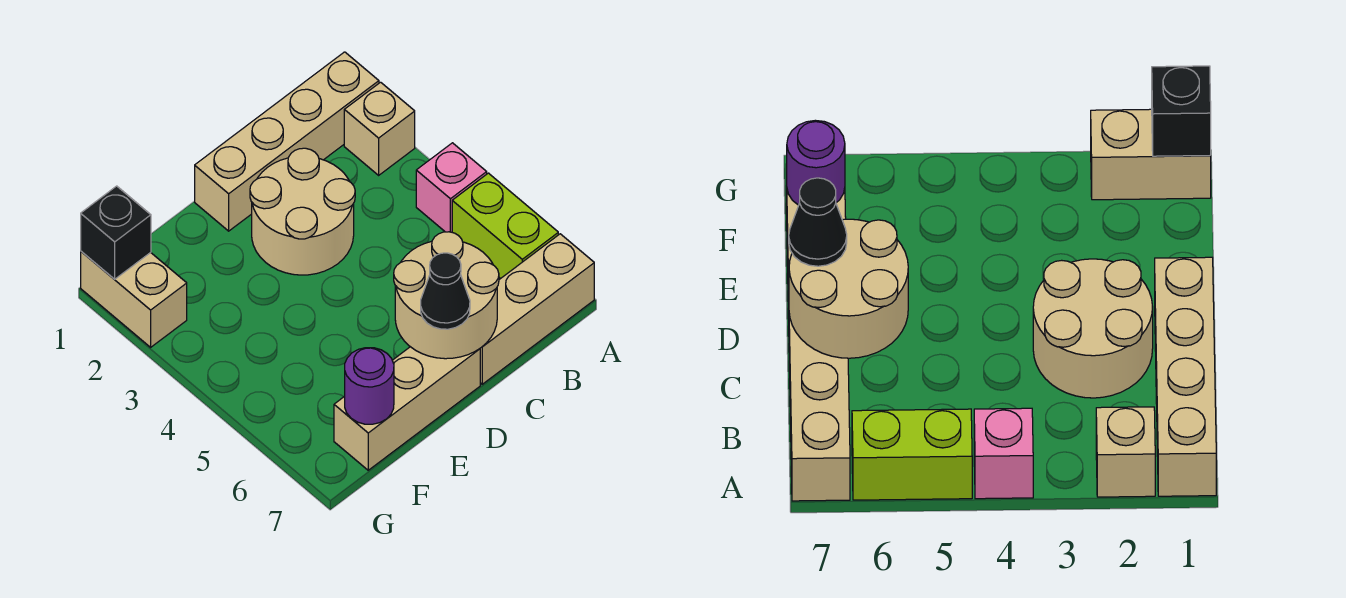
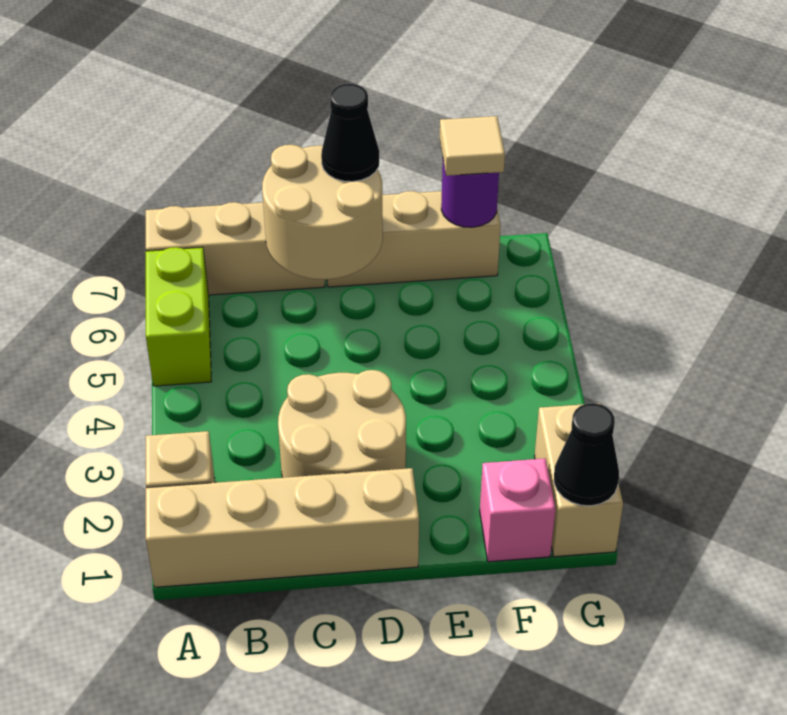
pink brick A4 level 1 -> pink brick F1 level 1
none -> tan tile F7 level 3
black brick G1 level 2 -> black cone G1 level 2

